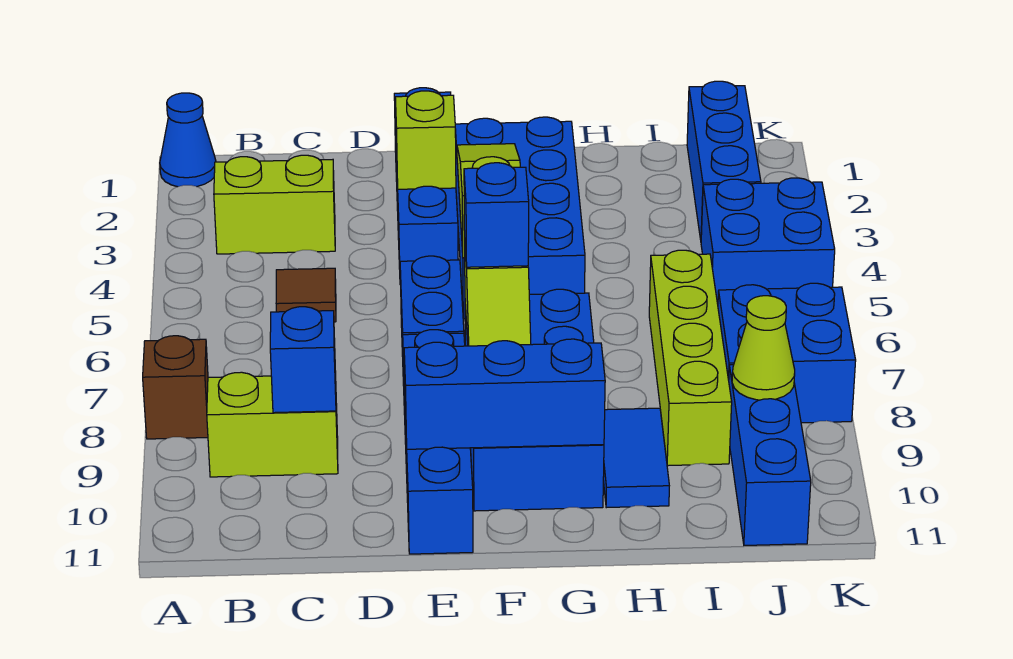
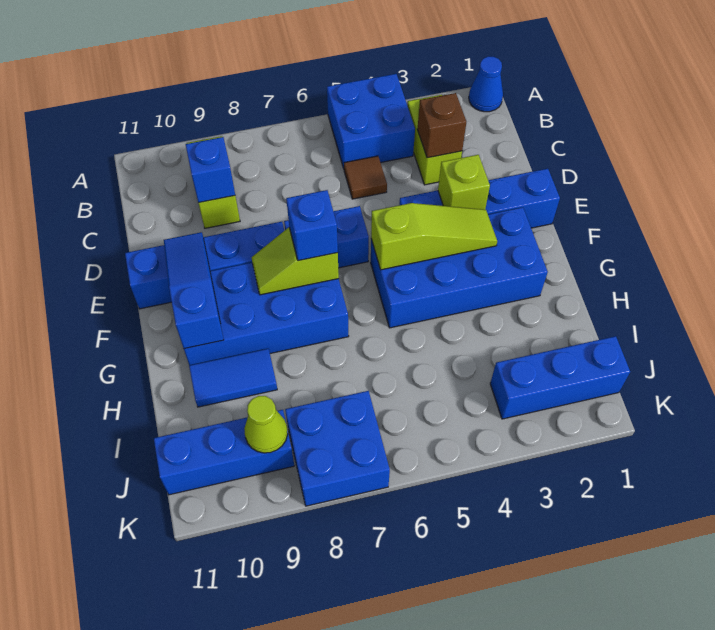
brown brick A8 level 1 -> brown brick C3 level 2
blue brick E10:G10 level 2 -> blue slope E10:G10 level 2 top G
lime brick I6:I9 level 1 -> none
blue brick J4:K5 level 1 -> blue brick A4:B5 level 1

